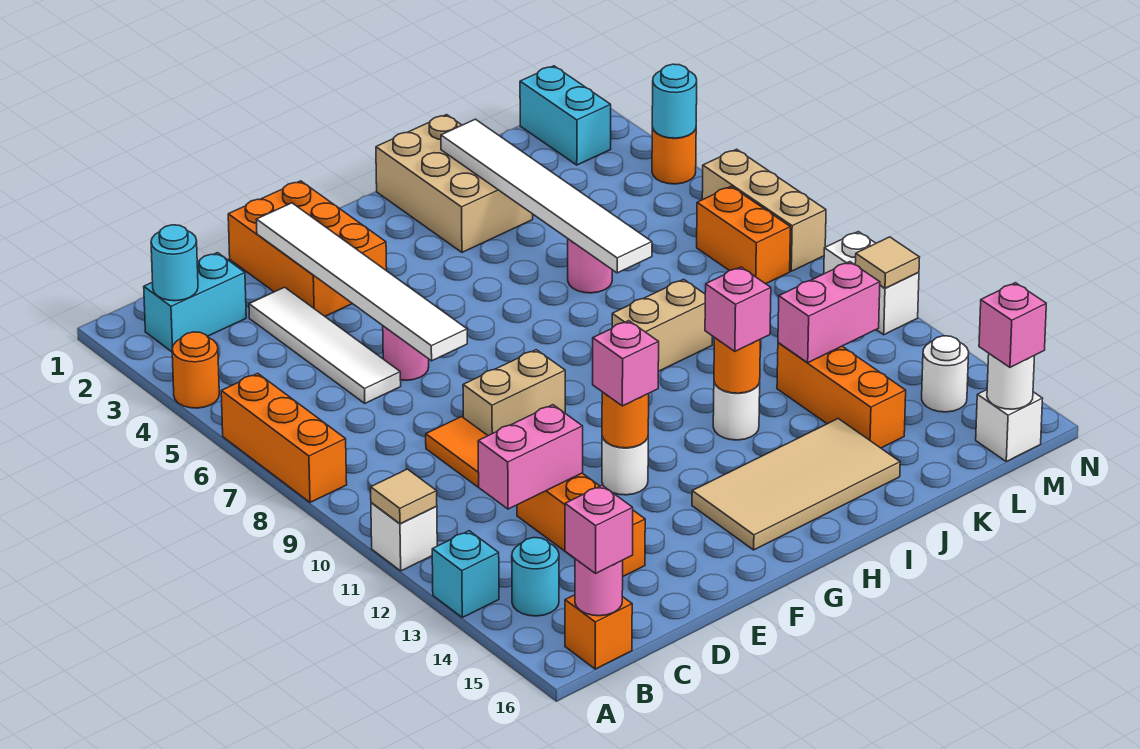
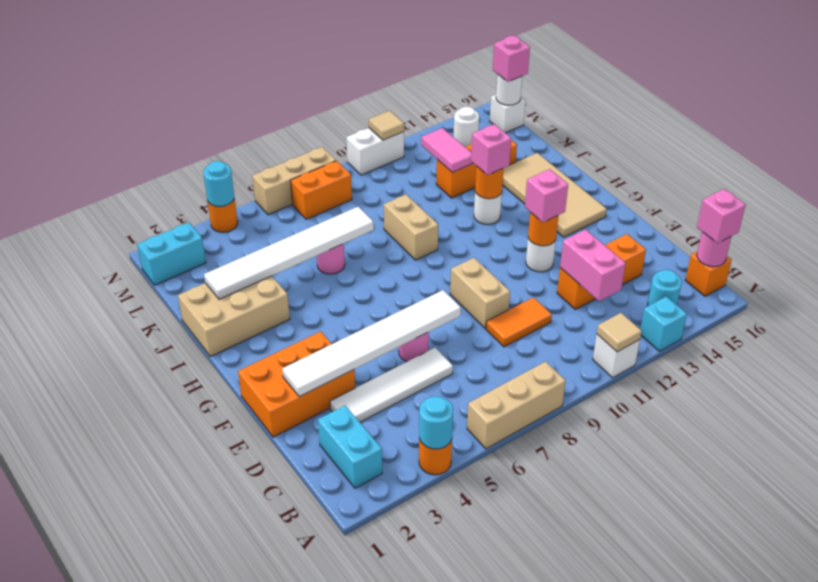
orange brick A6:A8 level 1 -> tan brick A6:A8 level 1
cyan round brick B2 level 2 -> cyan round brick A4 level 2
pink brick K12:L12 level 2 -> pink tile K12:L12 level 2

